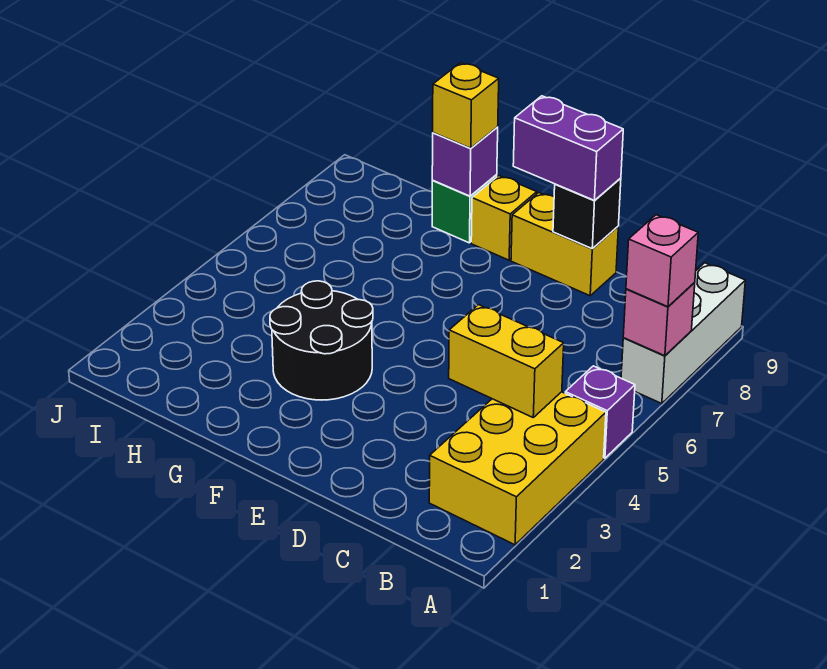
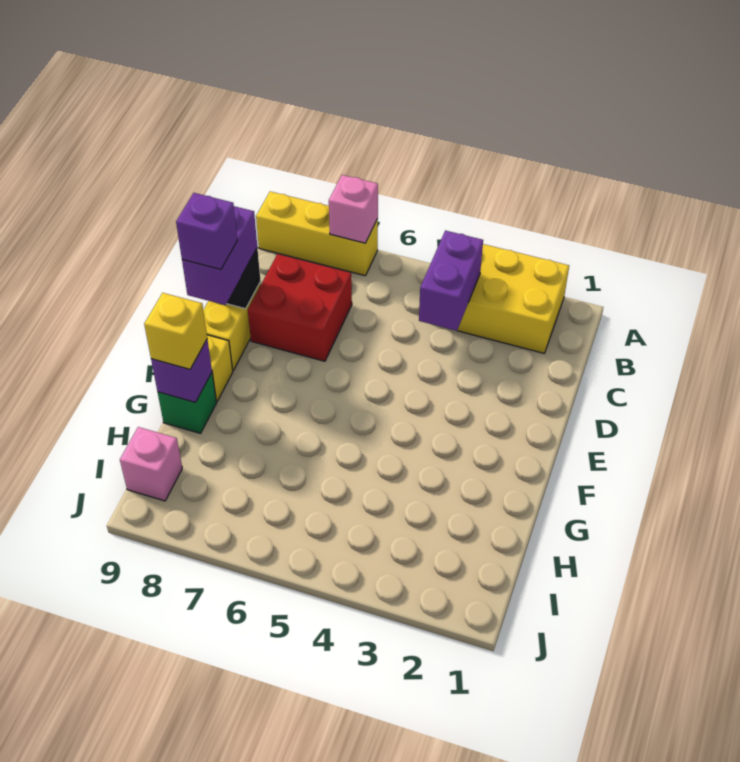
purple brick A5 level 1 -> purple brick E9 level 4
white brick A7:A9 level 1 -> yellow brick A7:A9 level 1
pink brick A7 level 3 -> pink brick I9 level 1
yellow brick B4:C4 level 2 -> purple brick B4:C4 level 2
none -> red brick C7:D8 level 1
black round brick F3:G4 level 1 -> none

